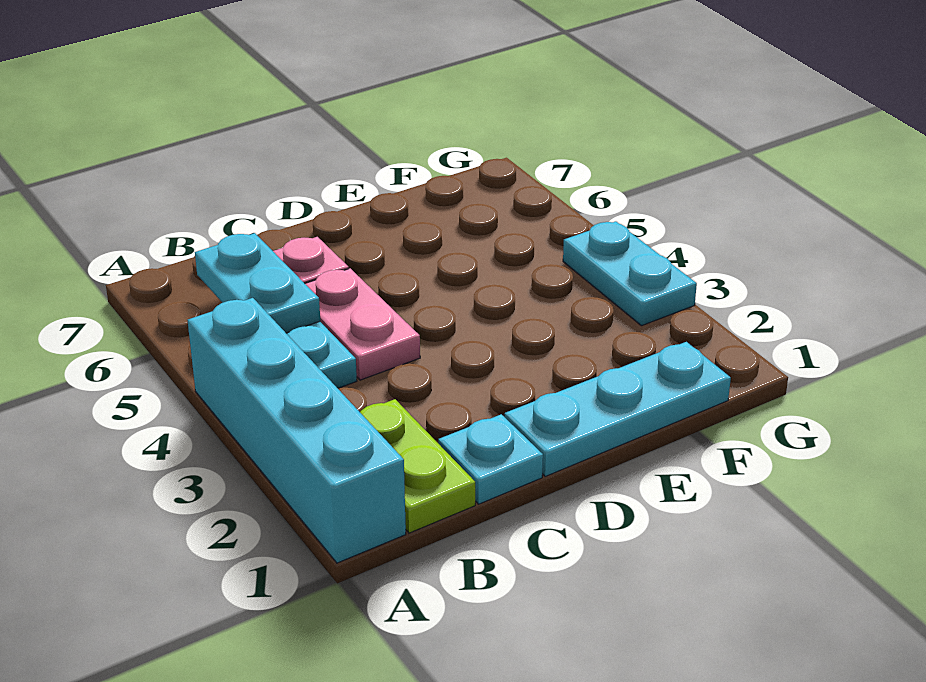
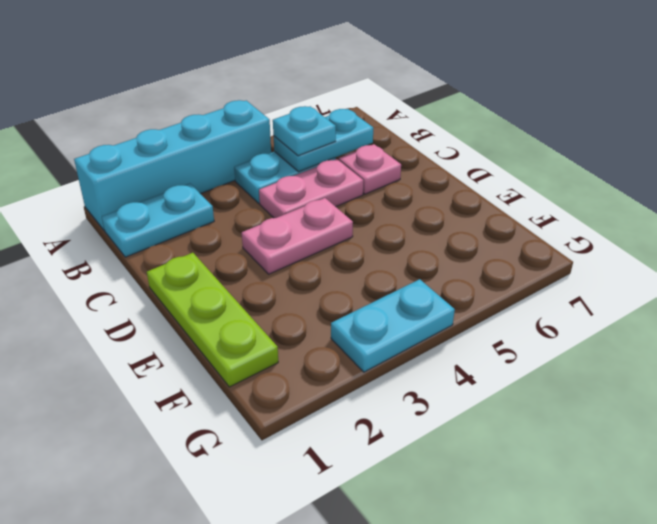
lime plate B1:B2 level 1 -> cyan plate B1:B2 level 1
cyan plate C1 level 1 -> cyan plate B5 level 3
cyan plate D1:F1 level 1 -> lime plate D1:F1 level 1
none -> pink plate D3:D4 level 1

